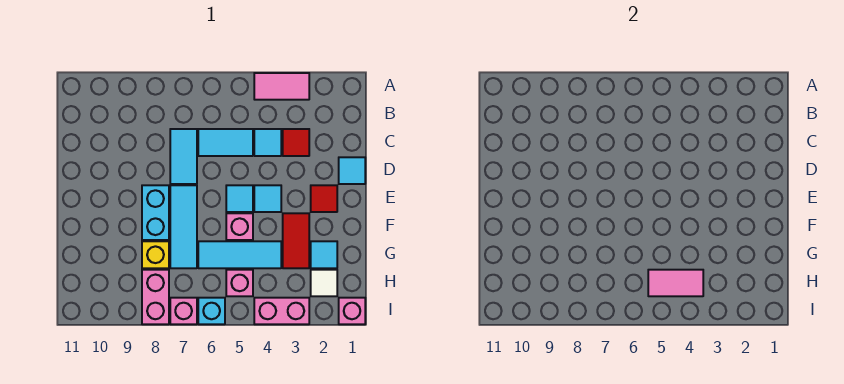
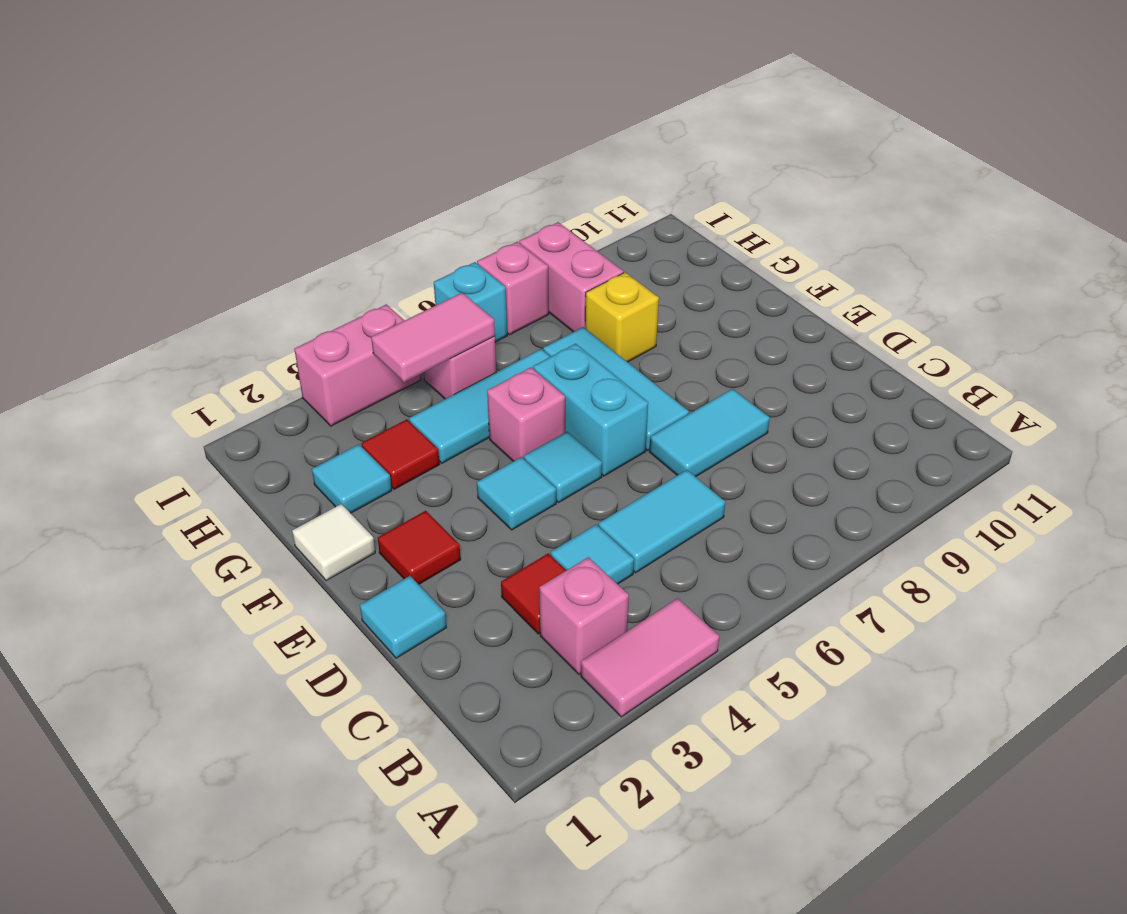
cyan tile C7:D7 level 1 -> cyan tile D7:D8 level 1
cyan brick E8:F8 level 1 -> cyan brick E6:F6 level 1
red tile F3:G3 level 1 -> red tile G3 level 1
white tile H2 level 1 -> white tile F1 level 1
pink brick I1 level 1 -> pink brick B3 level 1

